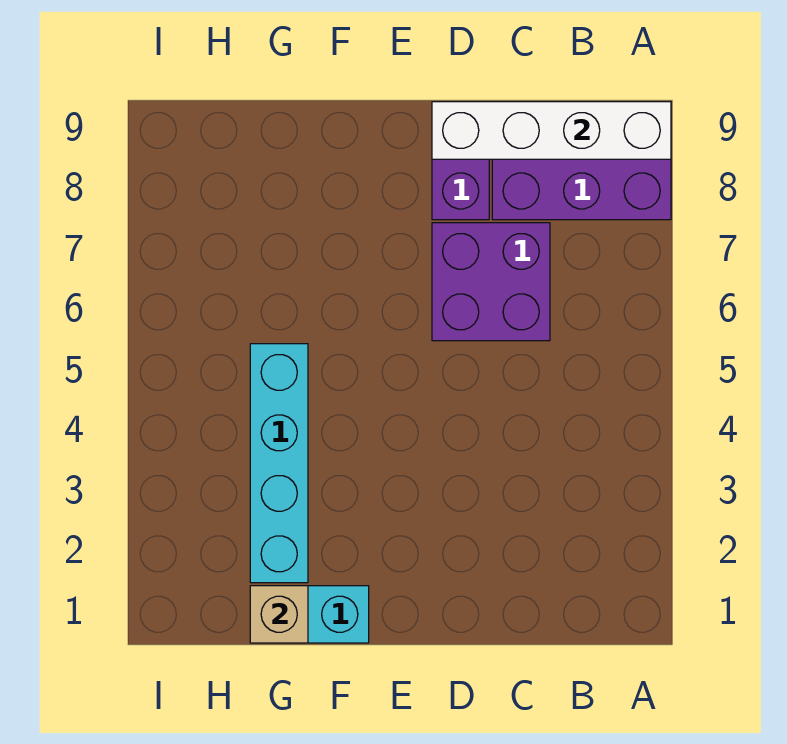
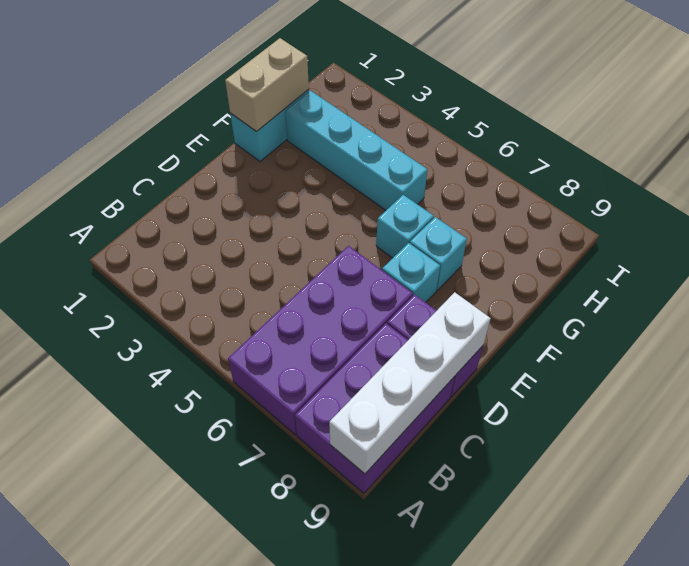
purple brick C6:D7 level 1 -> purple brick A6:D7 level 1
none -> cyan brick E7 level 1
none -> cyan brick F6 level 1
none -> cyan brick F7 level 1
tan brick G1 level 2 -> tan brick F1:G1 level 2

